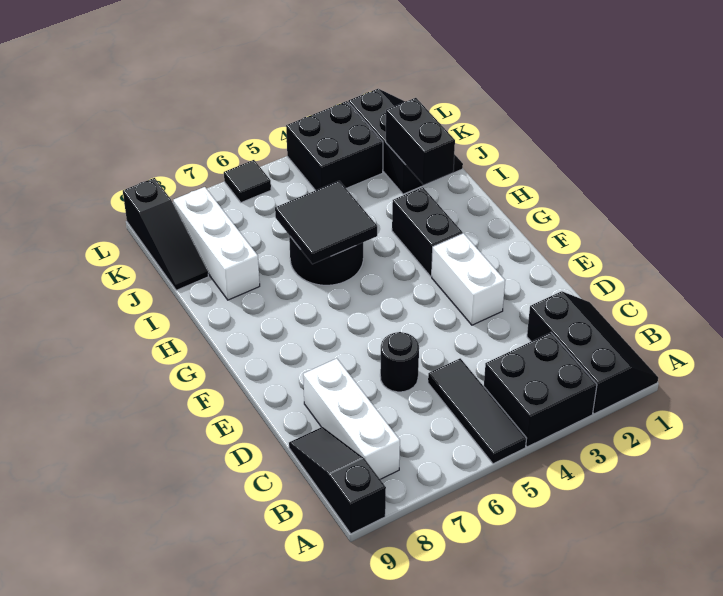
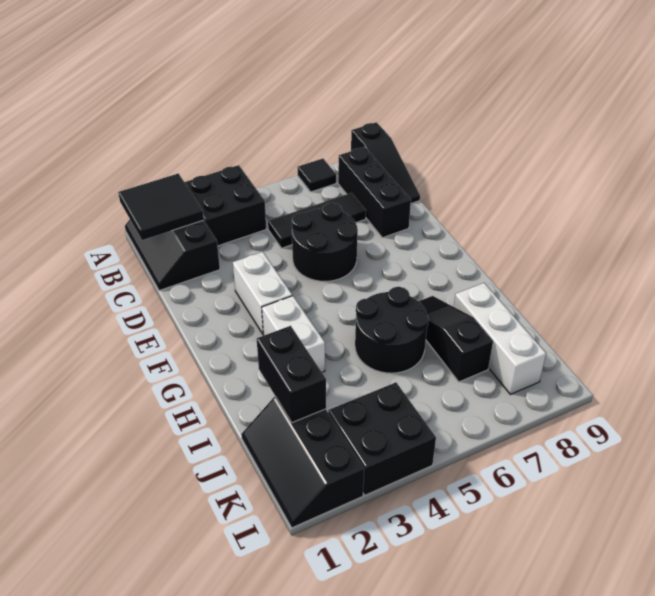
black tile A5:C5 level 1 -> black tile C5:C7 level 1
white brick B8:D8 level 1 -> black brick B8:D8 level 1
black round brick D6 level 1 -> black round brick D5:E6 level 1
black brick G3:H3 level 1 -> white brick G3:H3 level 1
black tile H5:I6 level 2 -> black tile A1:B2 level 2
black slope J9:L9 level 1 top L -> black slope H7:J7 level 1 top J
black tile L6 level 1 -> black tile A7 level 1

